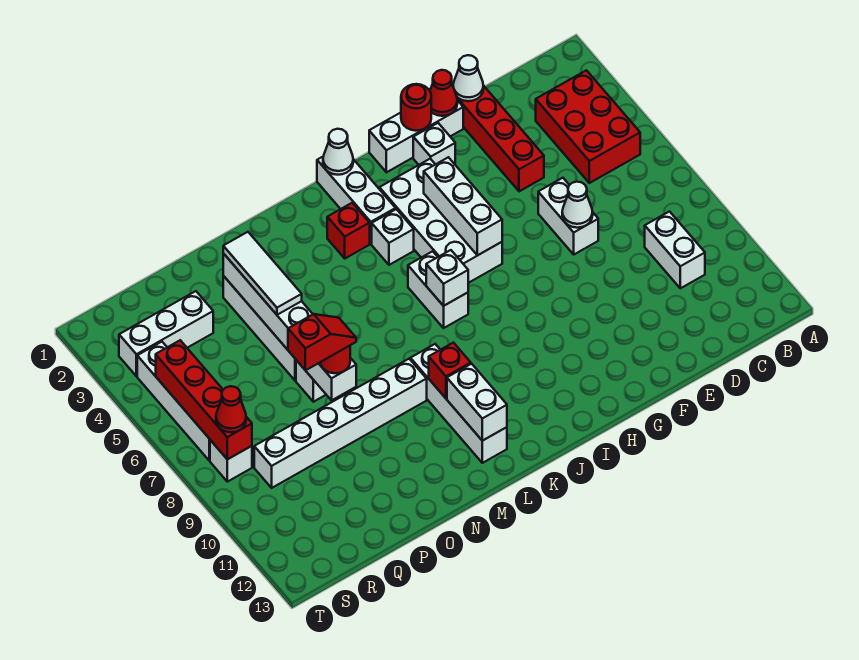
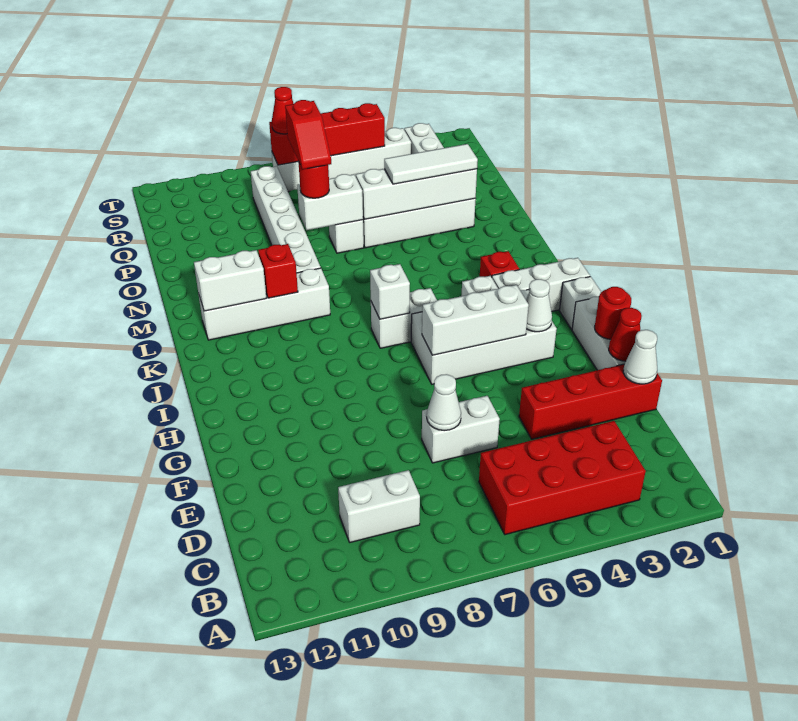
red brick B3:C5 level 1 -> red brick B3:C6 level 1
white brick G2 level 1 -> white brick I1 level 1
white cone J1 level 2 -> white cone H3 level 2

